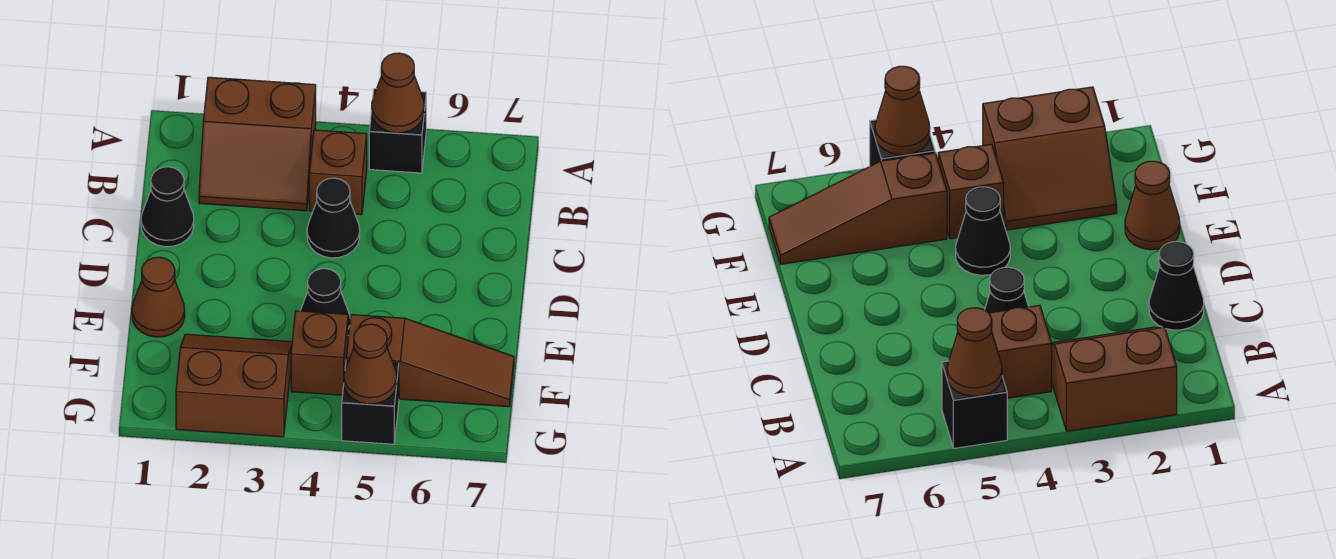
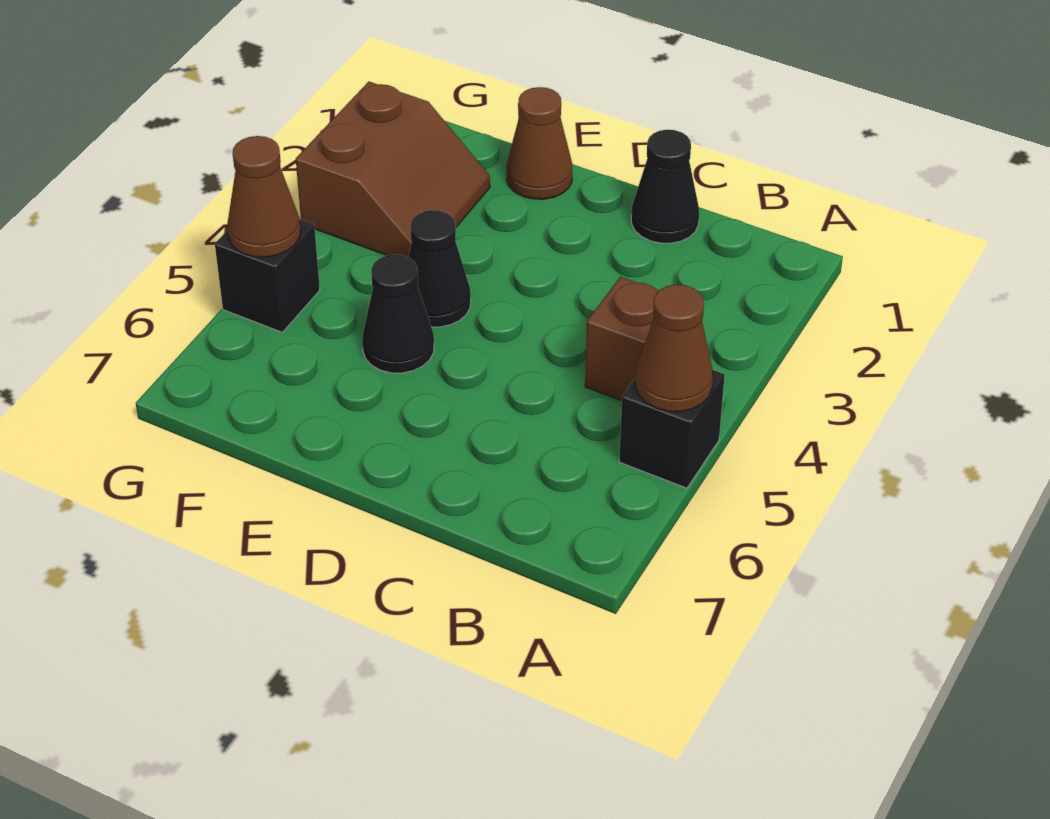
brown slope A2:B3 level 1 top A -> none
black cone C4 level 1 -> black cone E5 level 1
brown brick F4 level 1 -> none
brown slope F5:F7 level 1 top 5 -> none

